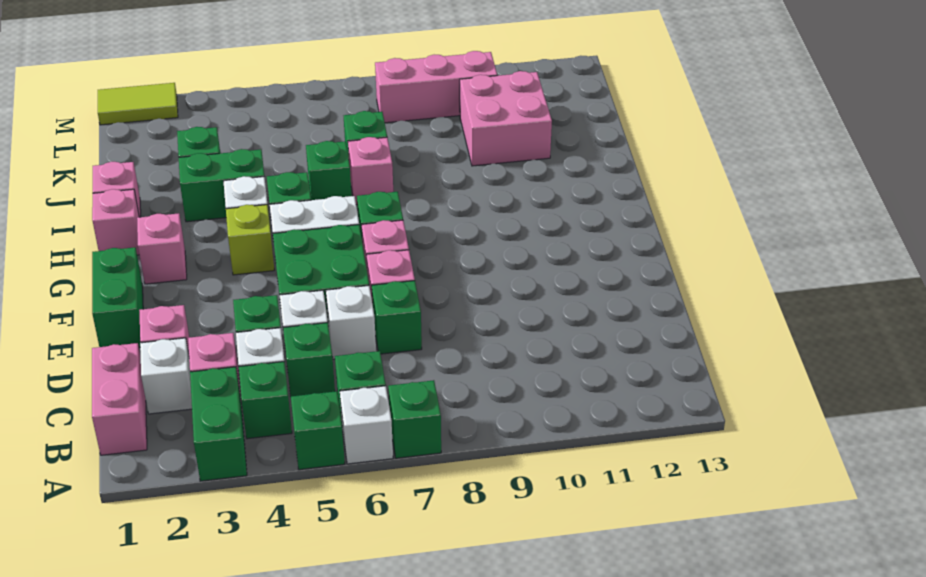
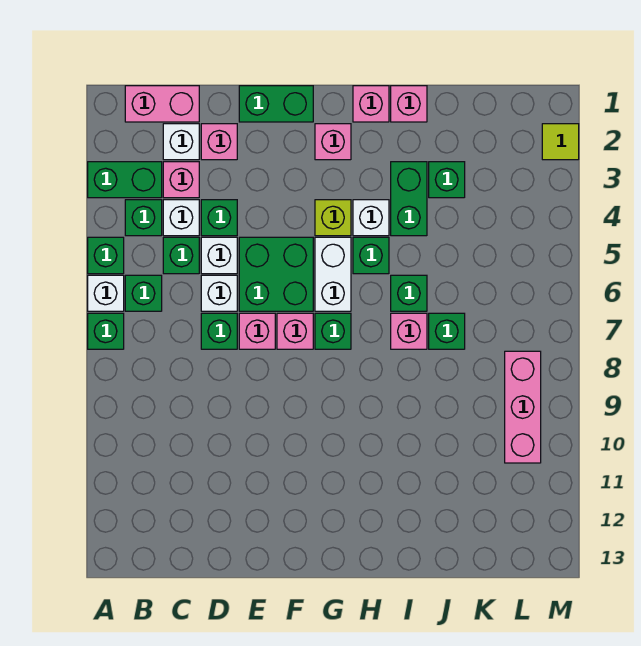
pink brick J10:K11 level 1 -> none
lime tile M1:M2 level 1 -> lime tile M2 level 1

